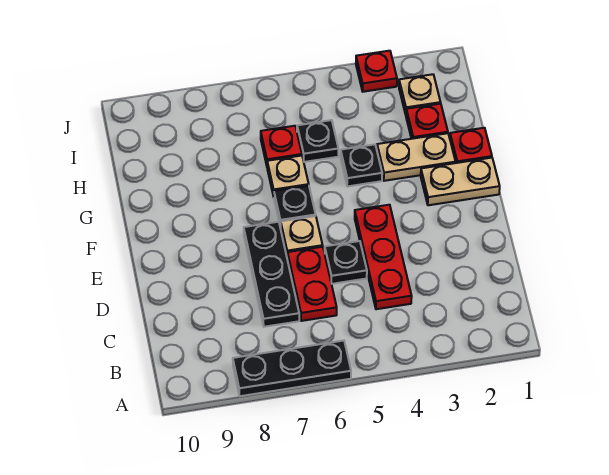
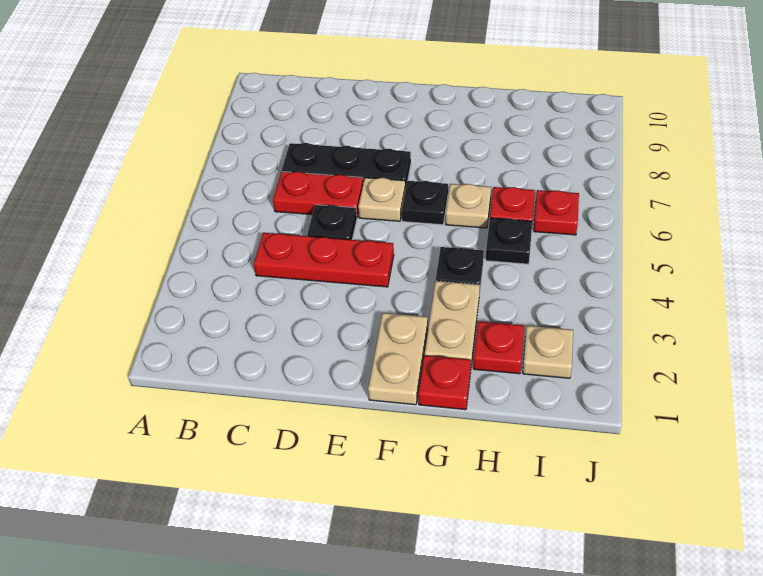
black plate A6:A8 level 1 -> none
red plate J3 level 1 -> red plate I6 level 1

